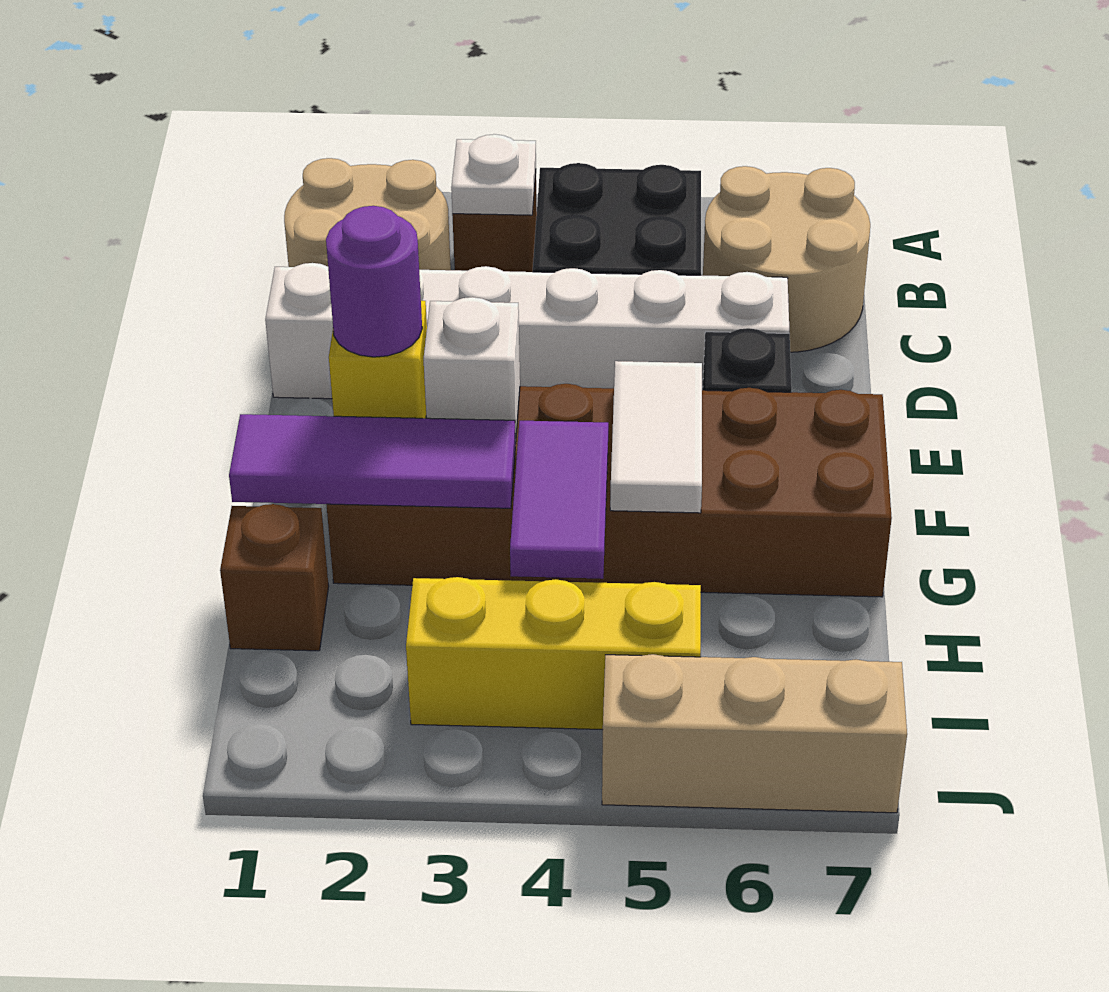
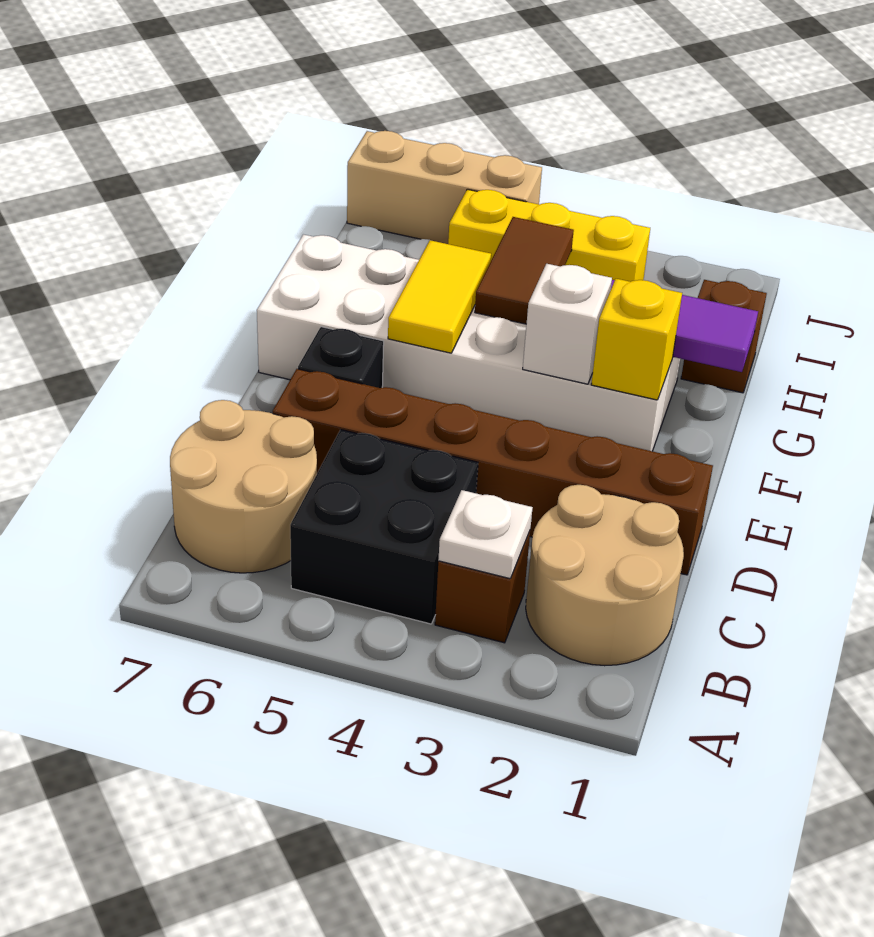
white brick D1:D6 level 1 -> brown brick D1:D6 level 1
brown brick F2:G7 level 1 -> white brick F2:G7 level 1
purple round brick F2 level 3 -> none
white tile F5:G5 level 2 -> yellow tile F5:G5 level 2
purple tile G4:H4 level 2 -> brown tile G4:H4 level 2

